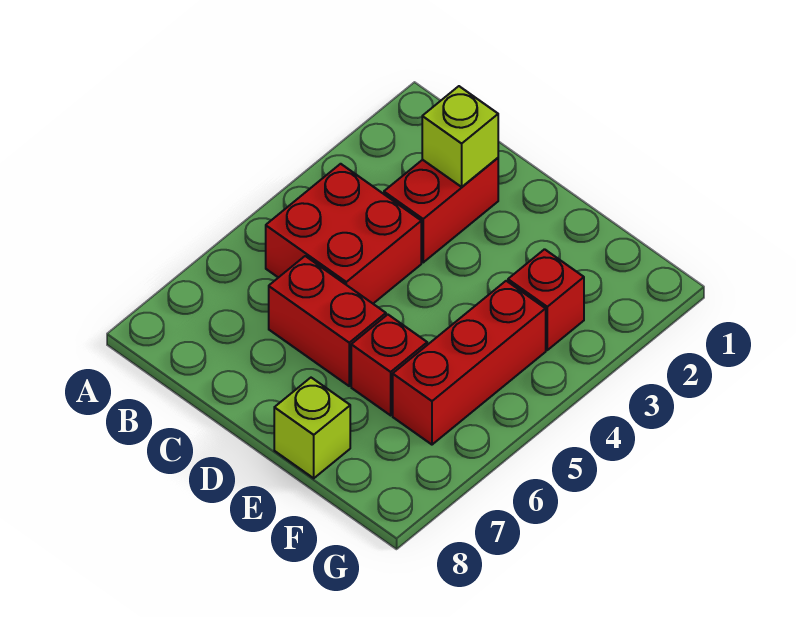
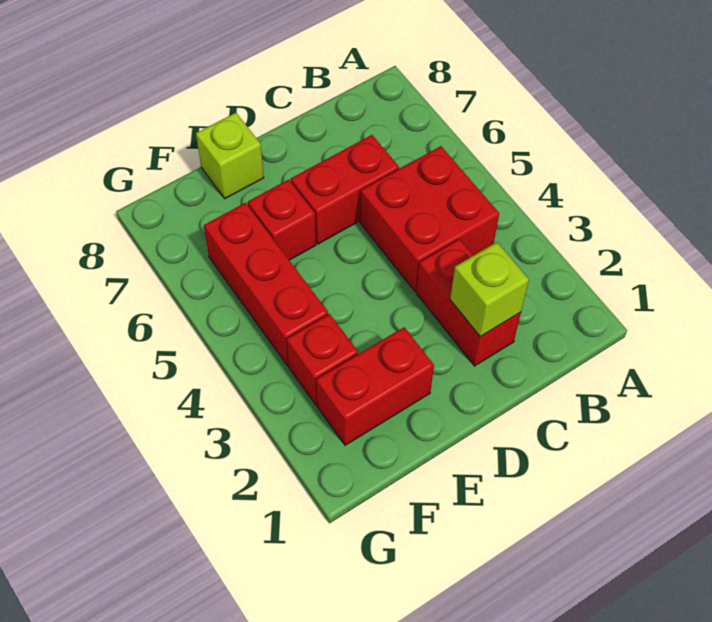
none -> red brick E2:F2 level 1

